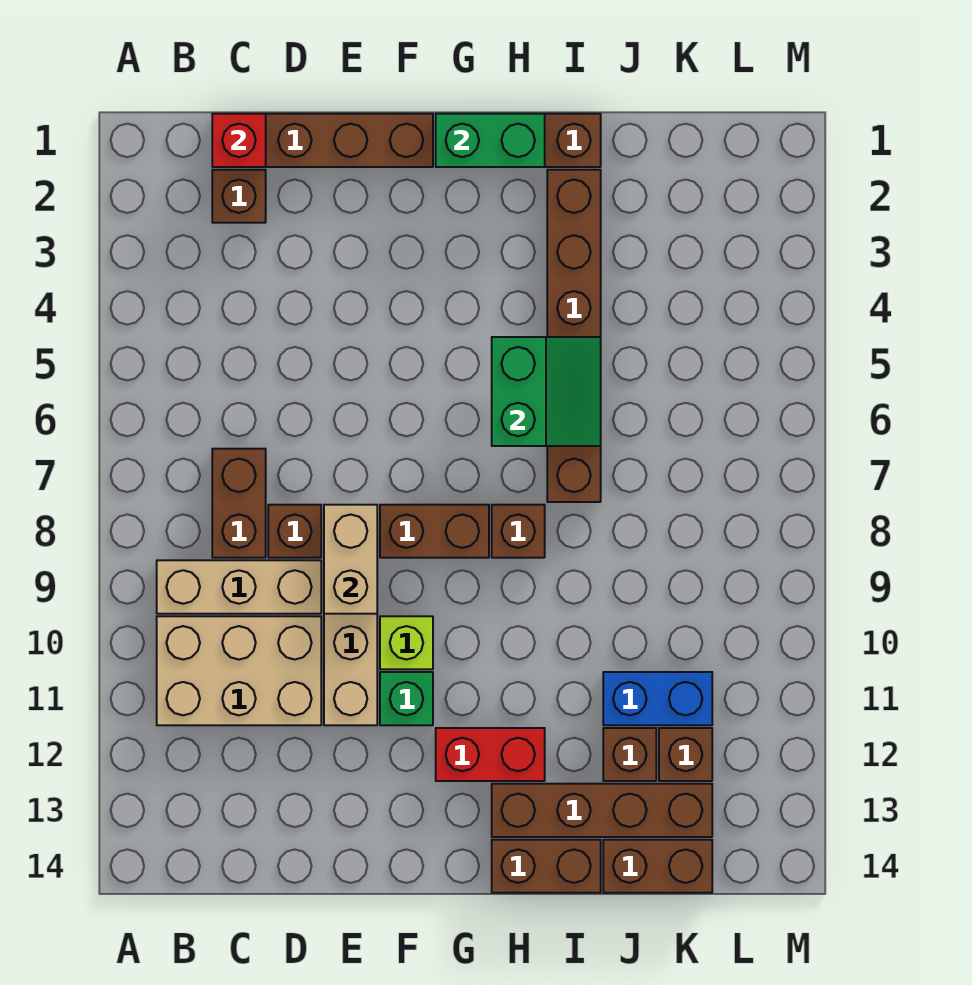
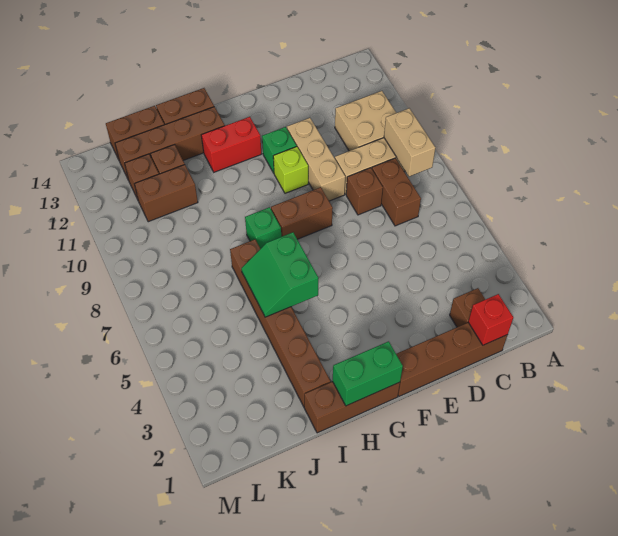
tan brick B10:D11 level 1 -> tan brick B10:C11 level 1
tan brick E8:E9 level 2 -> tan brick B8:B9 level 2
brown brick H8 level 1 -> green brick H8 level 1
blue brick J11:K11 level 1 -> brown brick J11:K11 level 1

